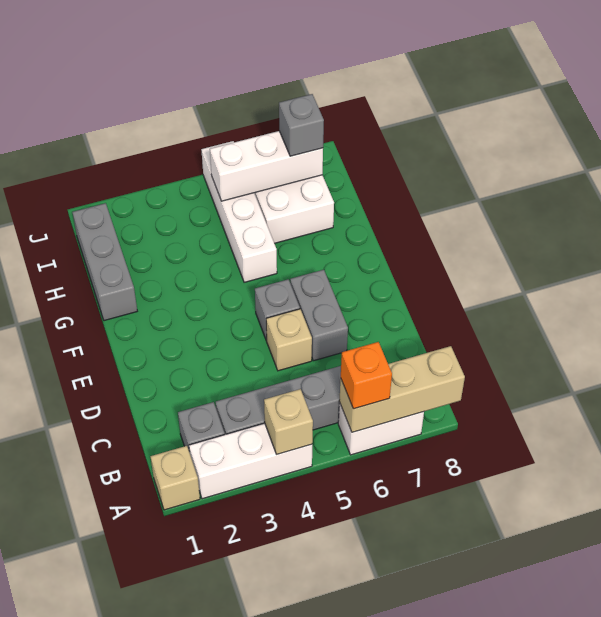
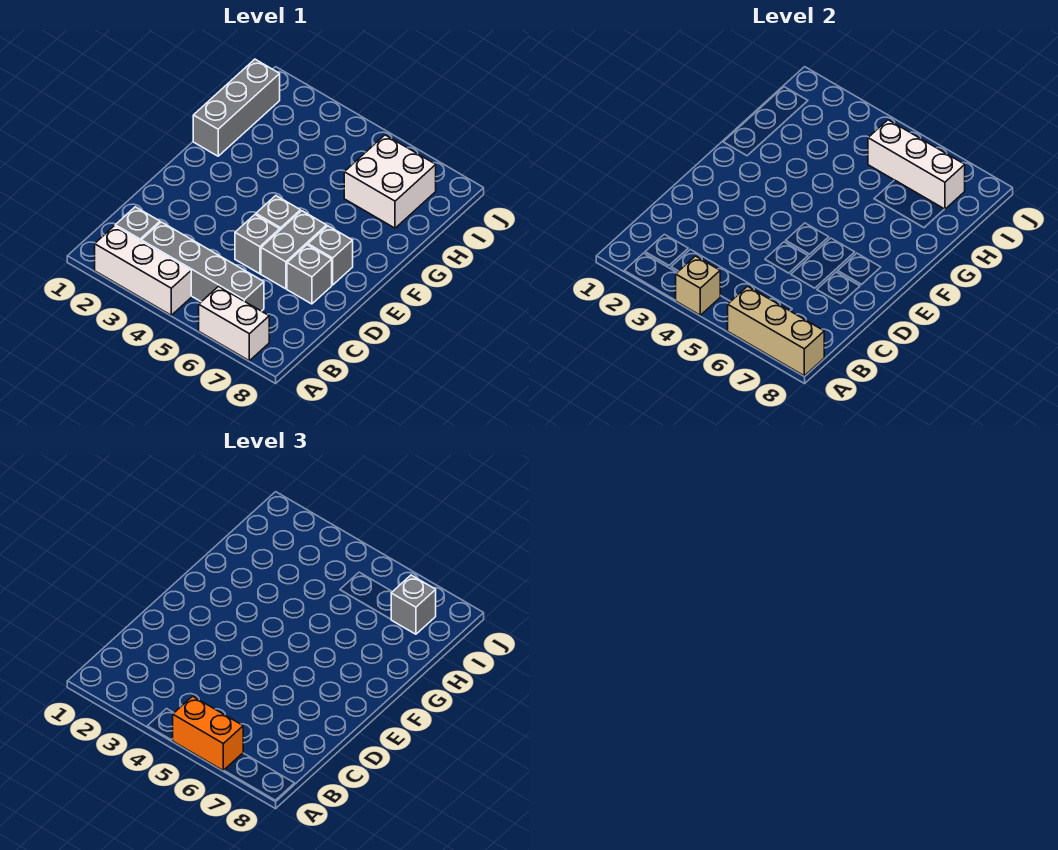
tan brick A1 level 1 -> none
orange brick A6 level 3 -> orange brick A5:A6 level 3
tan brick D5 level 1 -> grey brick D5 level 1
none -> grey brick D7 level 1
none -> grey brick E7 level 1
white brick G5:J5 level 1 -> none

